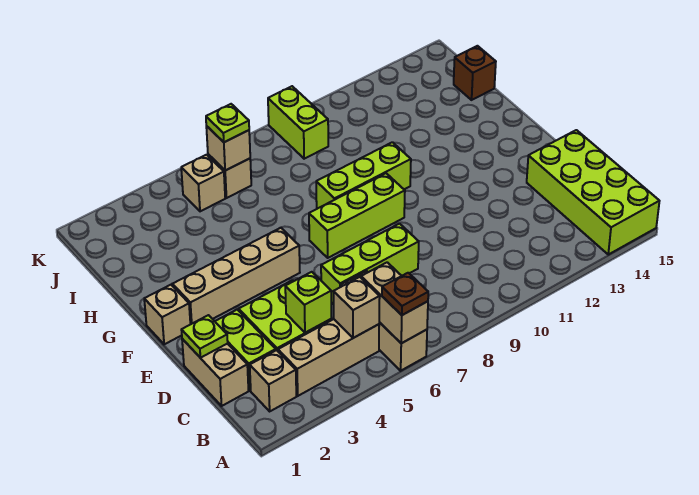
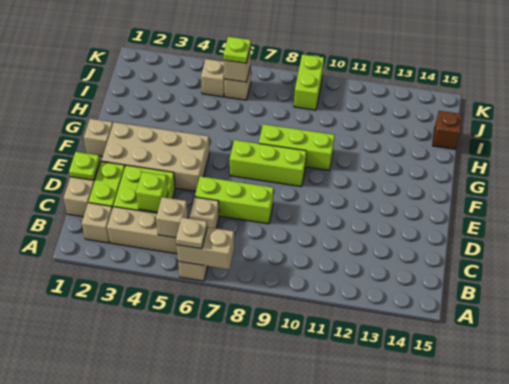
tan brick A6:B6 level 2 -> tan brick A6:A7 level 2
brown plate A6 level 3 -> tan plate A6 level 3
lime brick A14:D15 level 1 -> none
tan brick F2:F5 level 1 -> tan brick E2:F5 level 1

